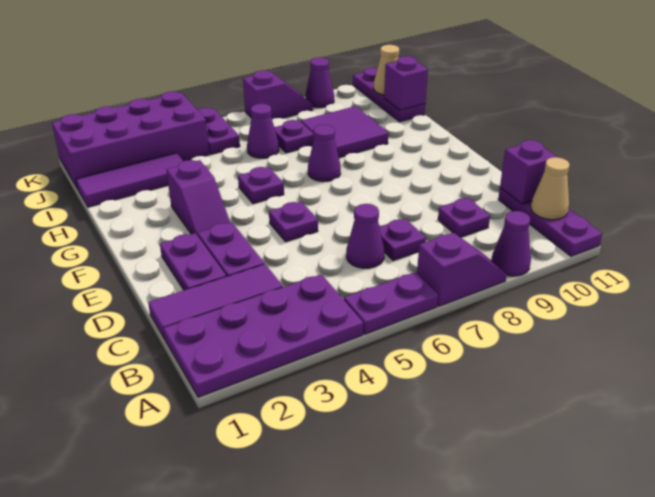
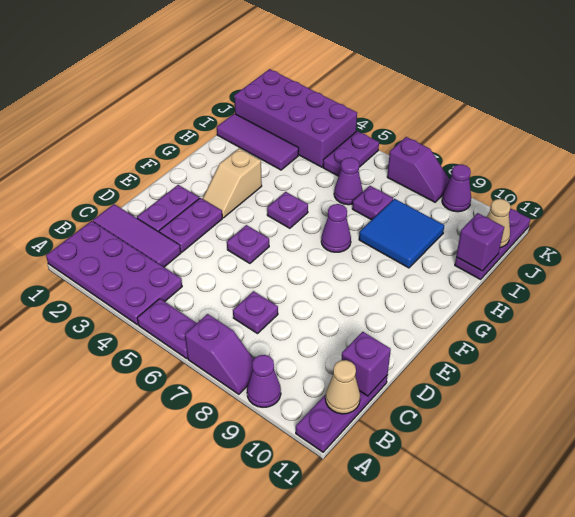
purple cone C6 level 1 -> none
purple plate C9 level 1 -> none
purple slope F3:G3 level 1 top G -> tan slope F3:G3 level 1 top G
purple tile H8:I9 level 1 -> blue tile H8:I9 level 1

